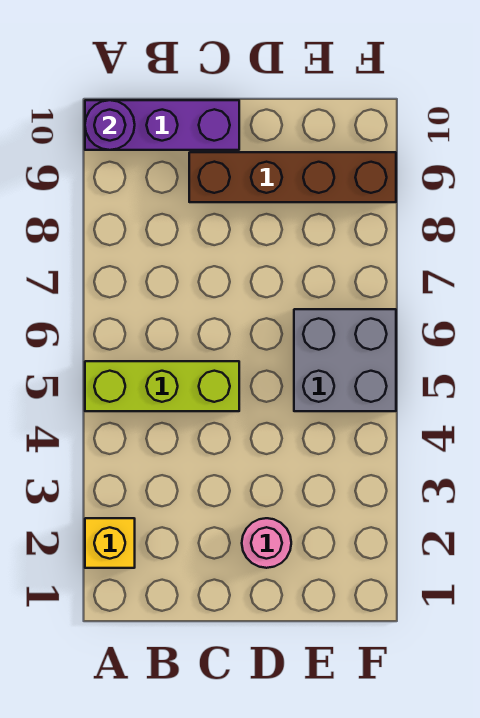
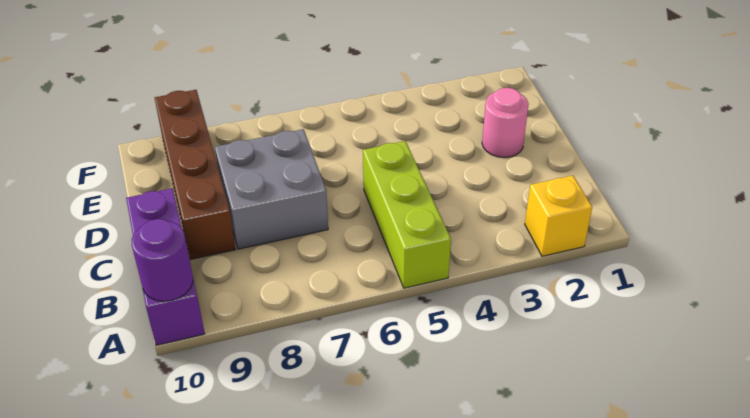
grey brick E5:F6 level 1 -> grey brick C7:D8 level 1

